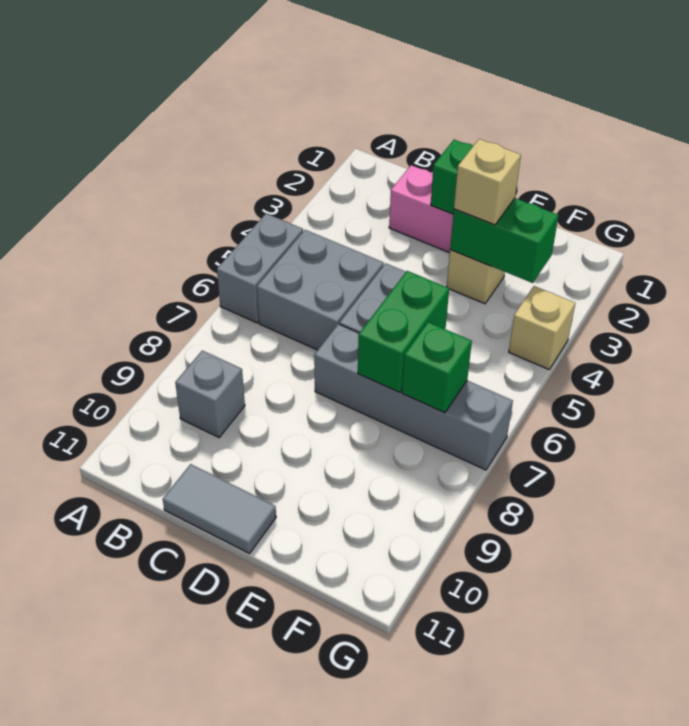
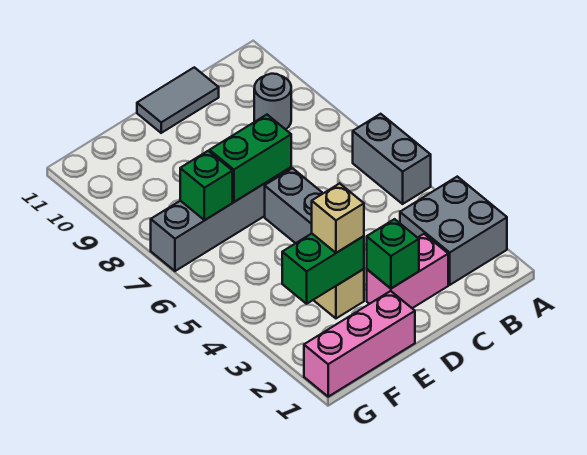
grey brick B5:C6 level 1 -> grey brick A2:B3 level 1
grey brick B9 level 1 -> grey round brick B9 level 1
none -> pink brick E1:G1 level 1
green brick E6:E7 level 2 -> green brick D7:E7 level 2
tan brick G4 level 1 -> none

